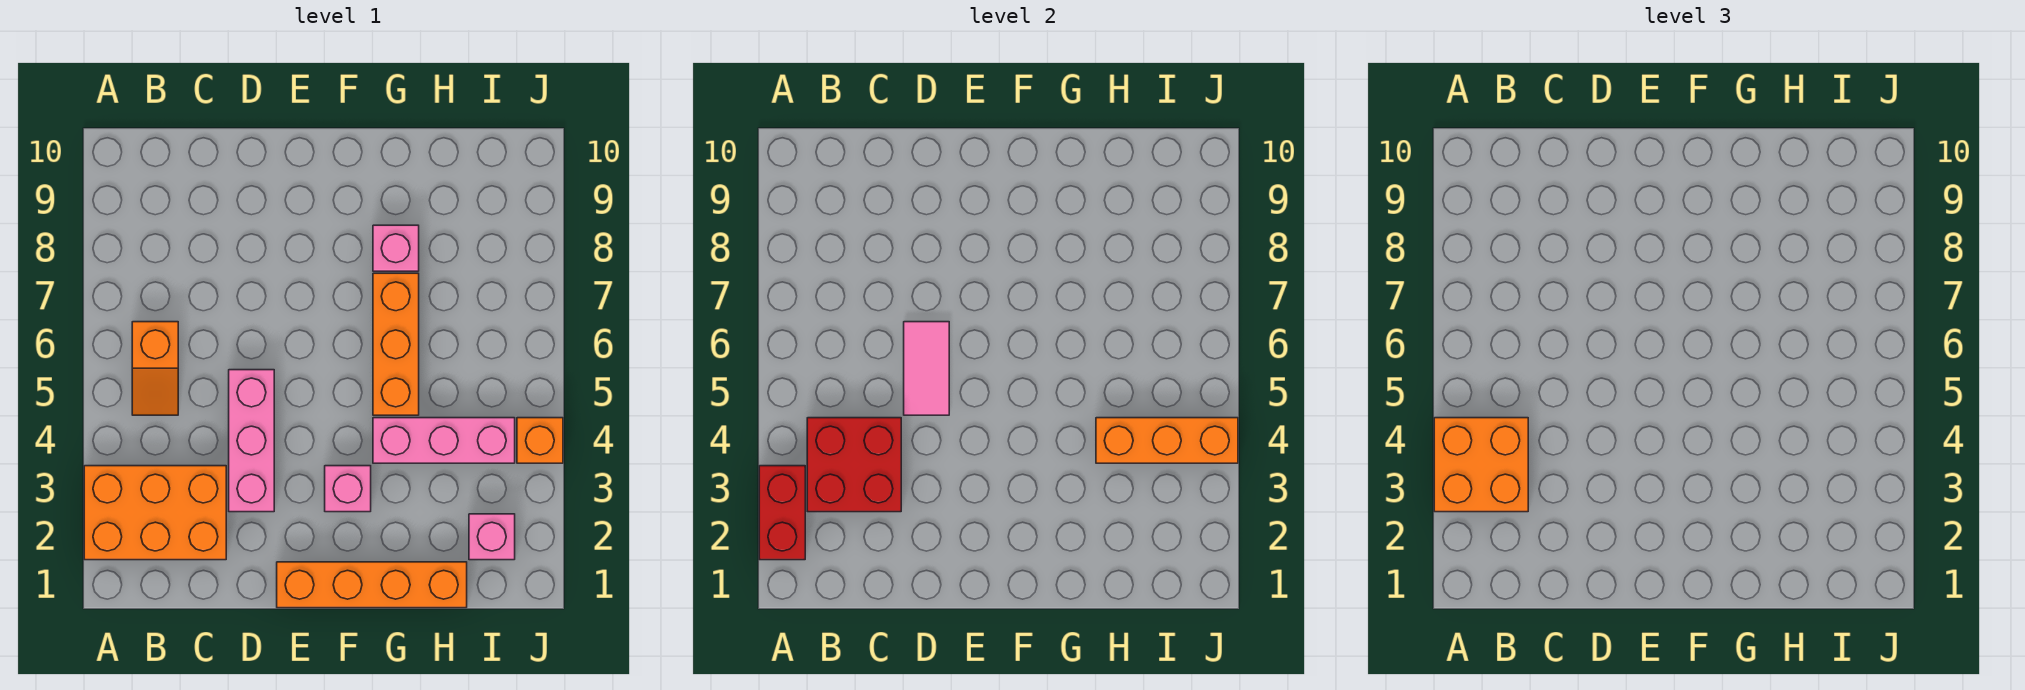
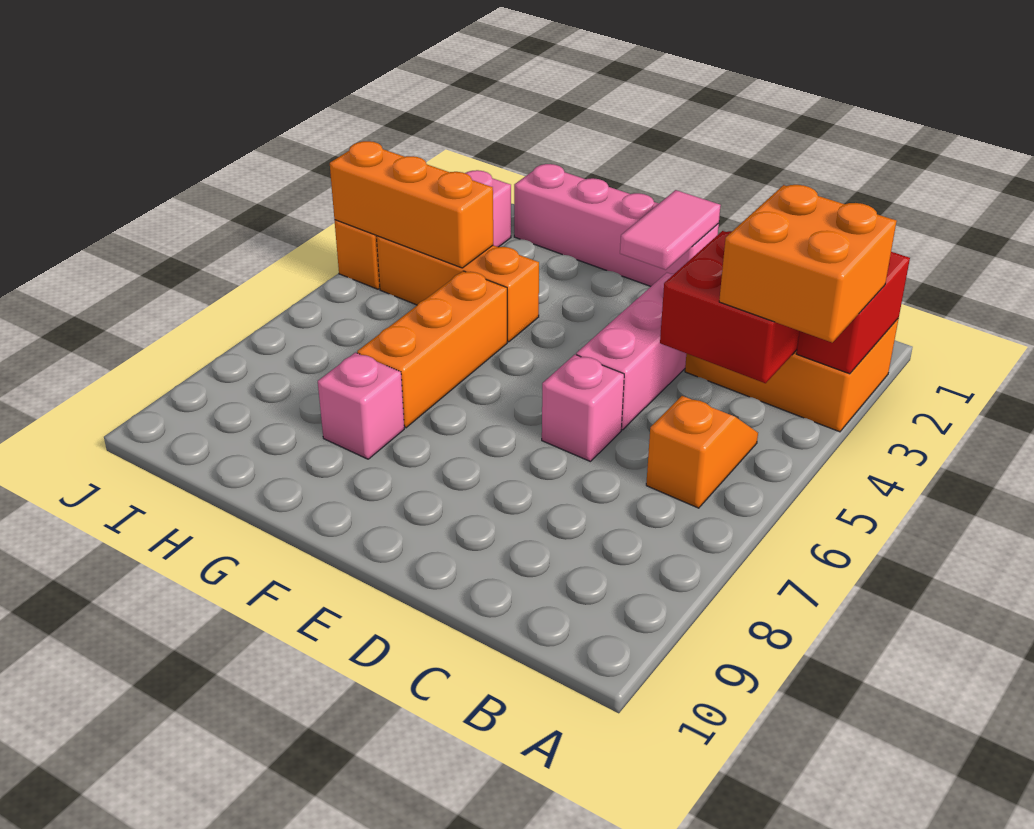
pink tile D5:D6 level 2 -> pink tile E1:E2 level 2
orange brick E1:H1 level 1 -> pink brick E1:H1 level 1
pink brick F3 level 1 -> pink brick D6 level 1
pink brick G4:I4 level 1 -> orange brick G4:I4 level 1

